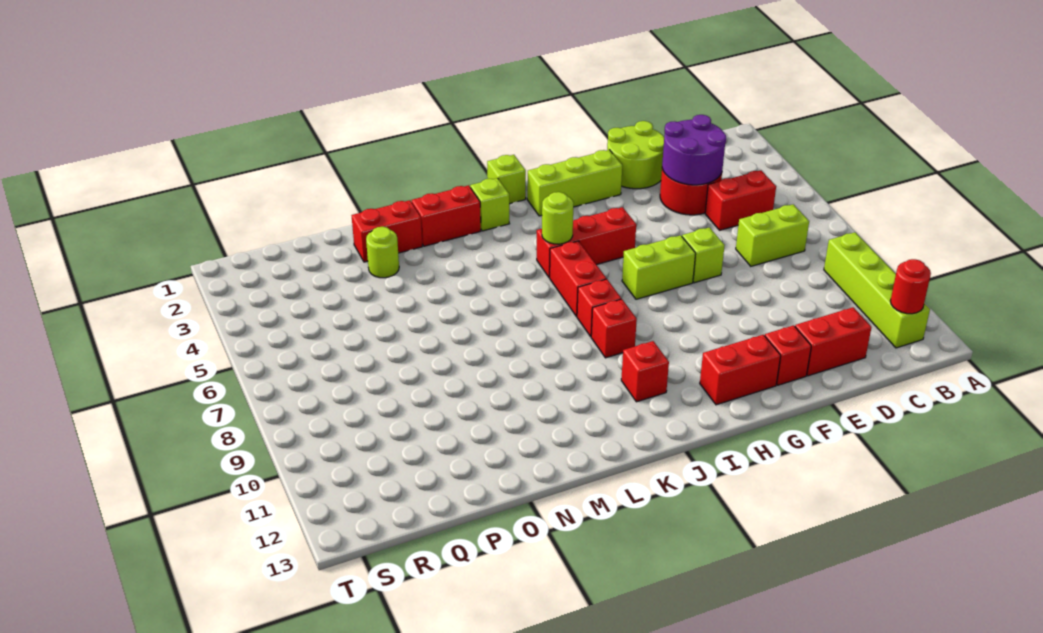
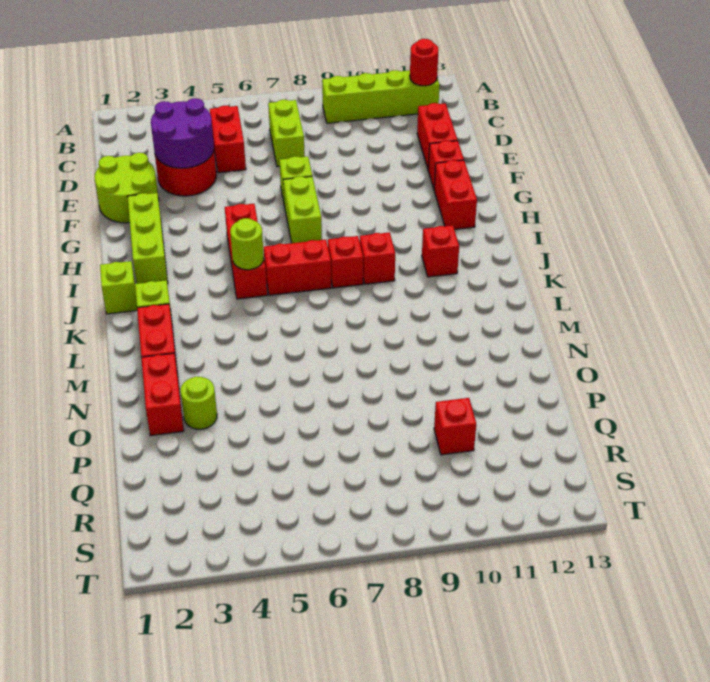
none -> red brick Q10 level 1

